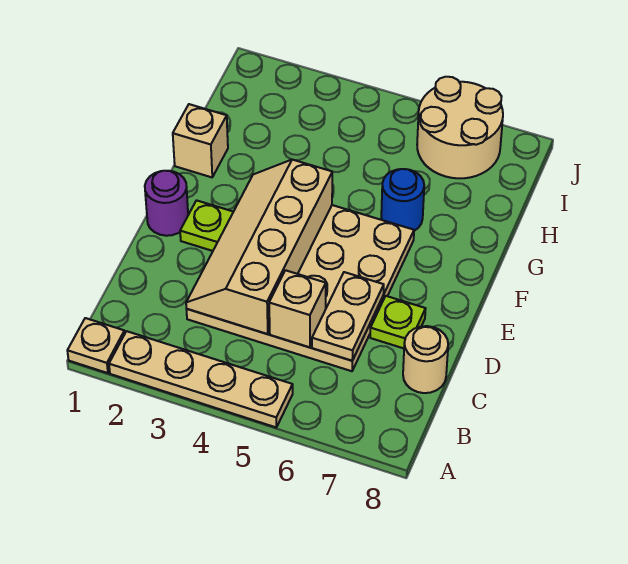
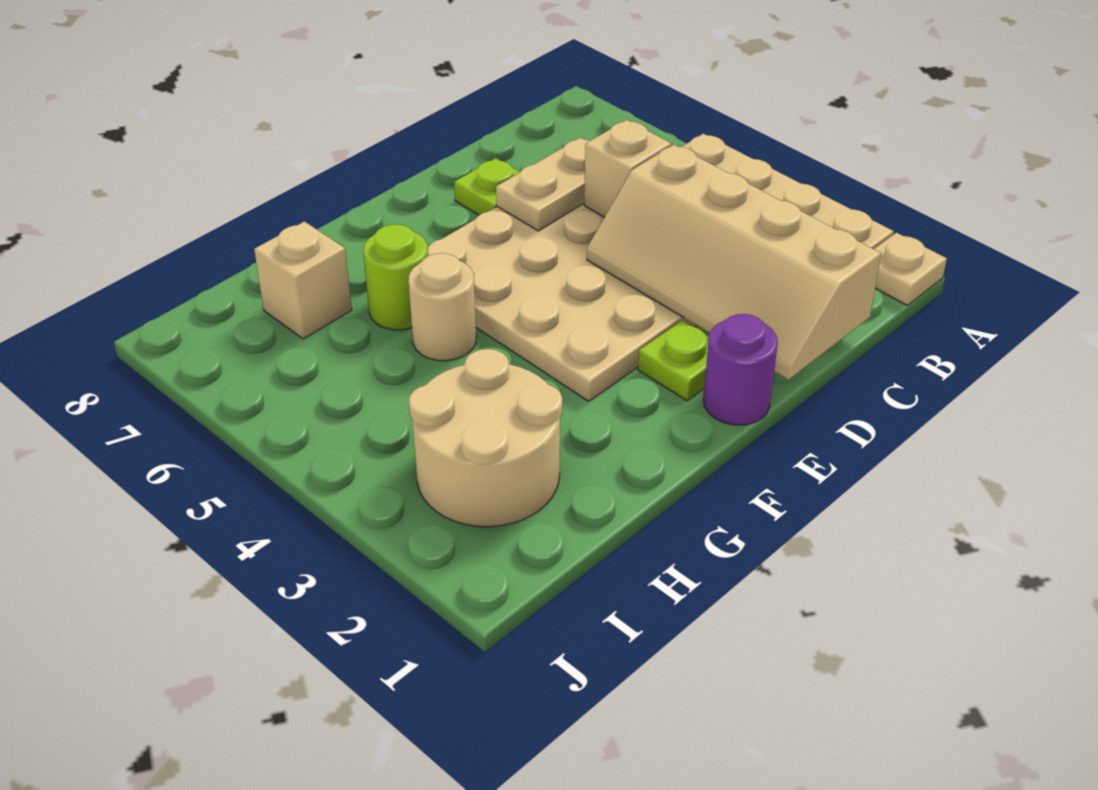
tan slope C3:F4 level 2 top 4 -> tan slope C1:D4 level 2 top C
tan round brick C8 level 1 -> tan round brick G5 level 1
tan brick G1 level 1 -> tan brick H7 level 1
blue round brick G6 level 1 -> lime round brick G6 level 1
tan round brick I6:J7 level 1 -> tan round brick H2:I3 level 1

